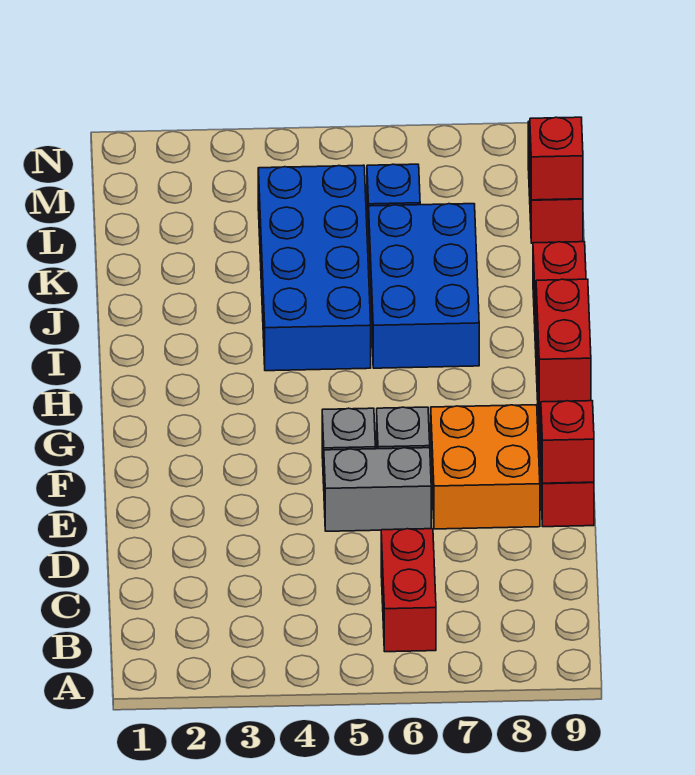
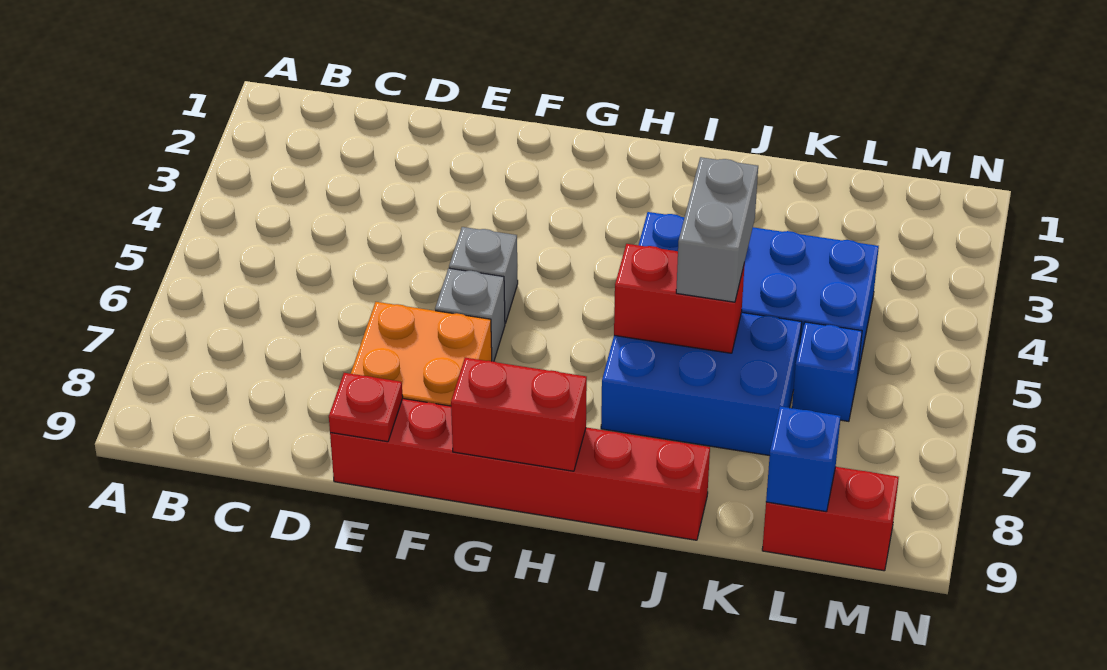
red brick B6:C6 level 1 -> red brick I6:J6 level 2
grey brick E5:E6 level 1 -> grey brick J5:J6 level 3
red brick E9 level 2 -> red plate E9 level 2
red brick L9 level 2 -> blue brick L9 level 2

